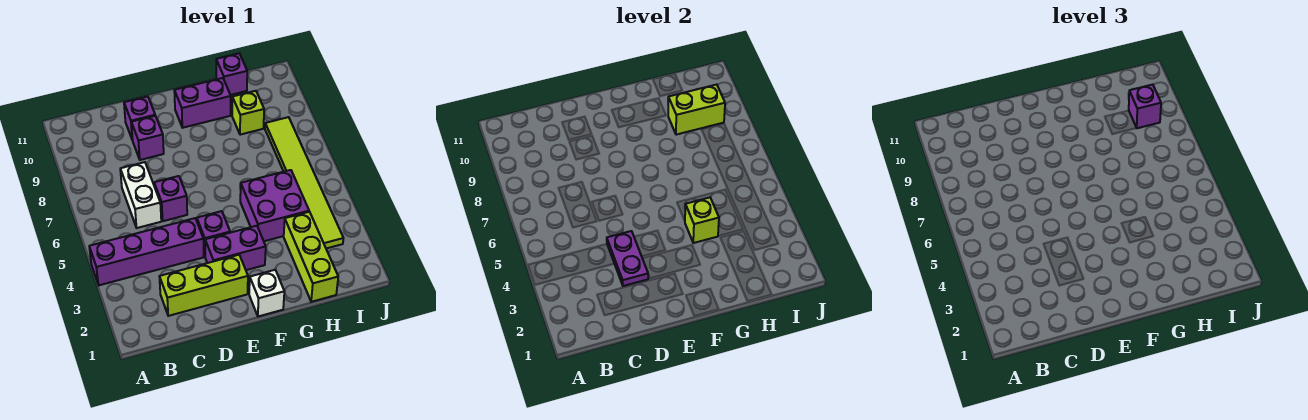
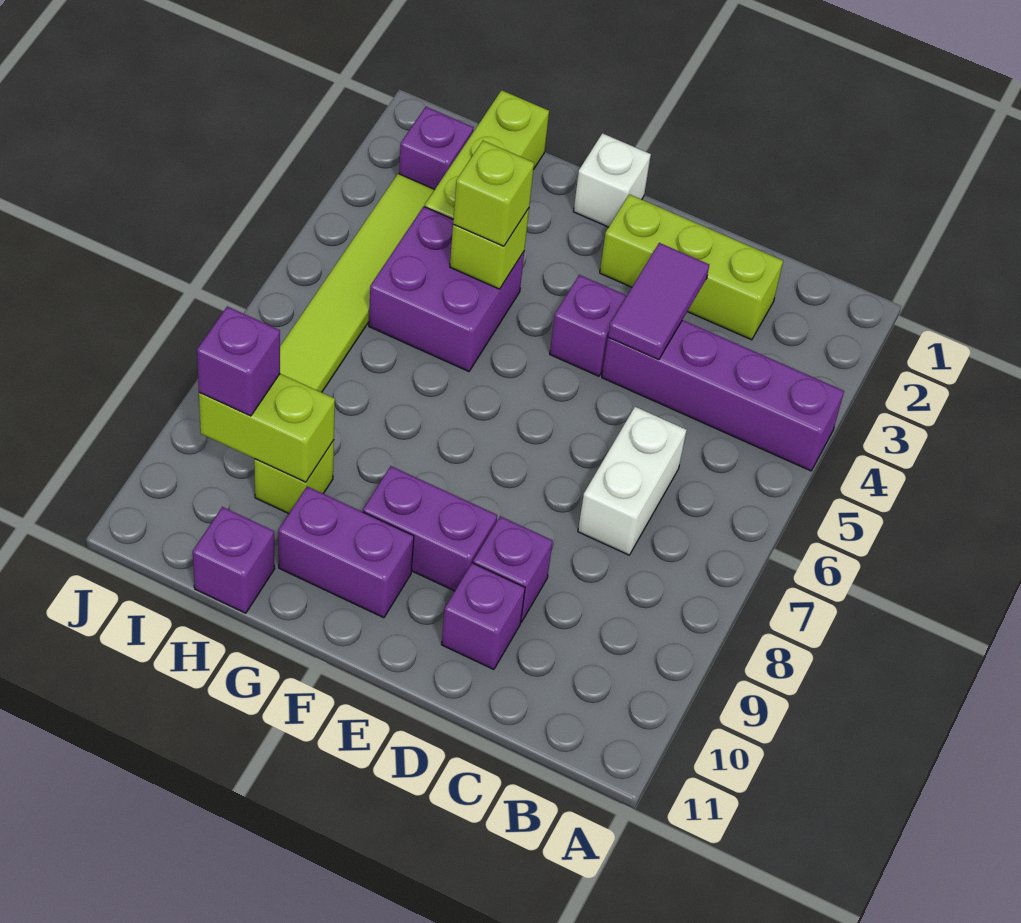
purple plate D3:D4 level 2 -> purple tile D3:D4 level 2
purple brick D6 level 1 -> purple brick I2 level 1
purple brick E3:F3 level 1 -> purple brick E9:F9 level 1
none -> lime brick G4 level 3

